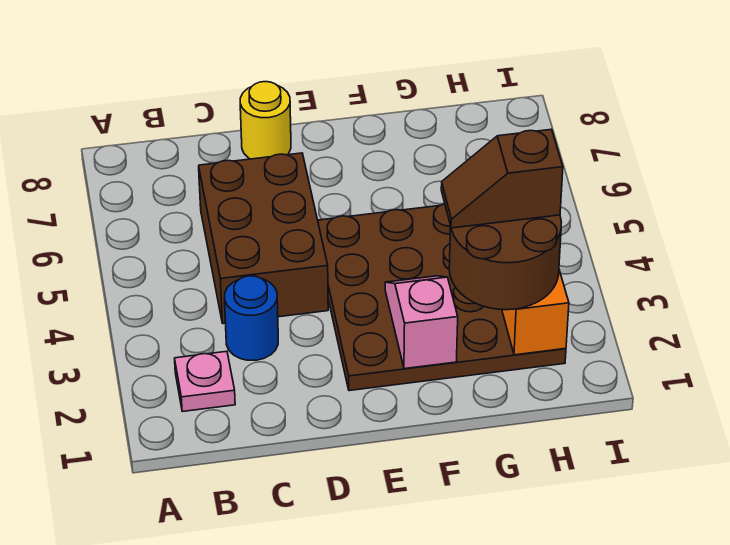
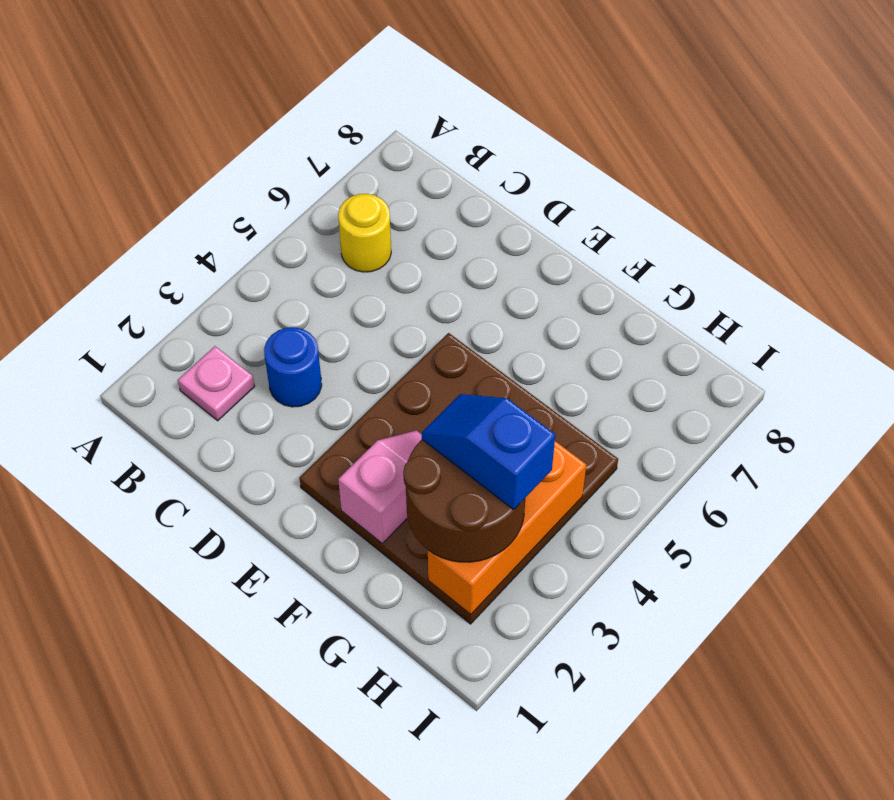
brown brick C4:D6 level 1 -> none
yellow round brick D8 level 1 -> yellow round brick B6 level 1
brown slope G3:H3 level 4 top H -> blue slope G3:H3 level 4 top H

